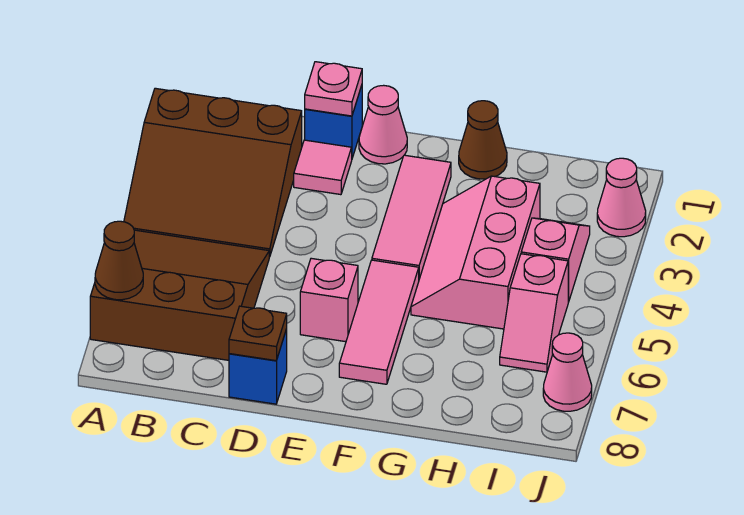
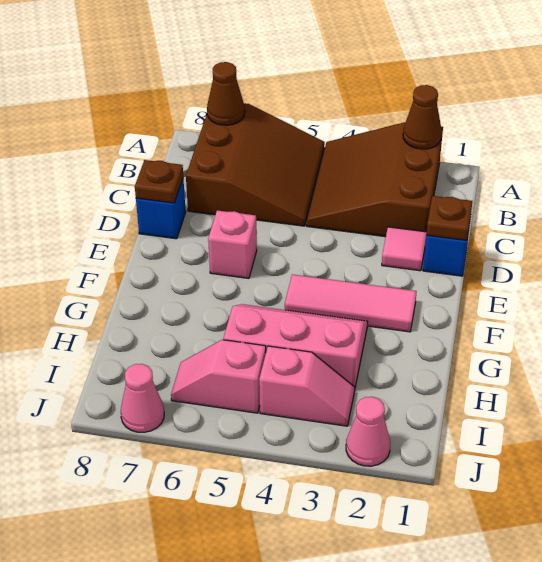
pink plate D1 level 2 -> brown plate D1 level 2
pink cone E1 level 1 -> none
pink tile F5:F7 level 1 -> none
brown cone G1 level 1 -> brown cone A2 level 2

